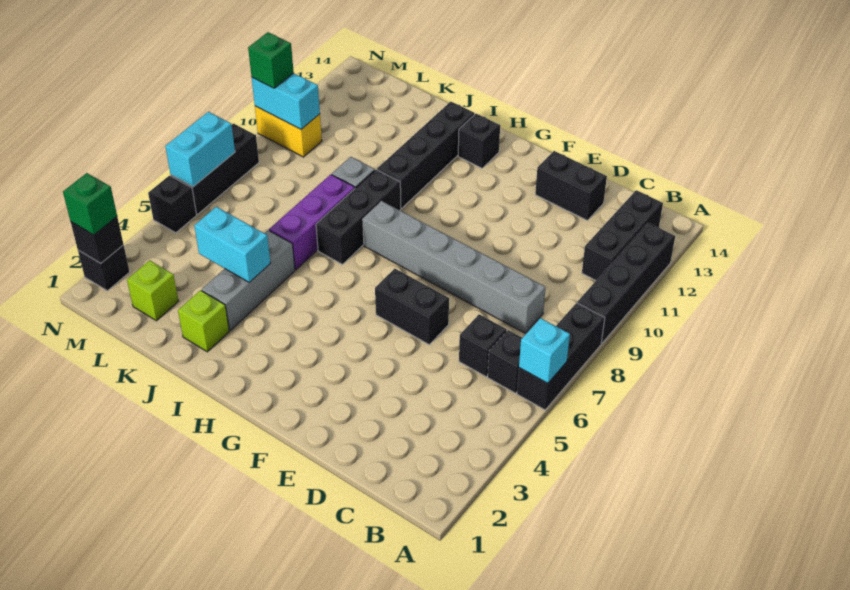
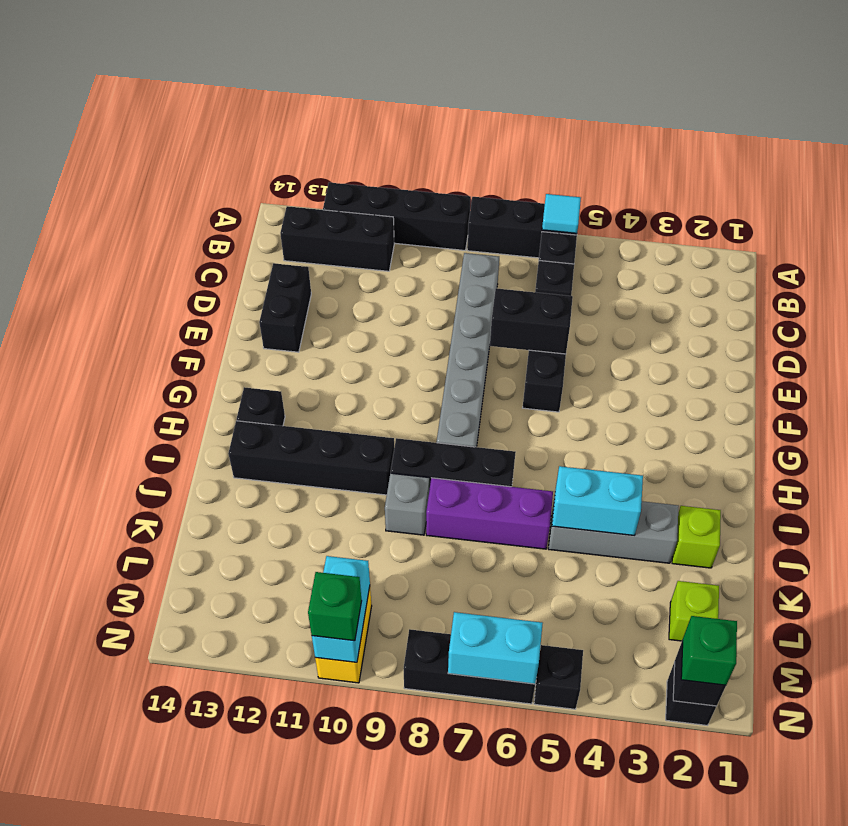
cyan brick A6 level 2 -> cyan tile A6 level 2
none -> black brick E6:E7 level 2
cyan brick J4:K4 level 2 -> cyan brick J4:J5 level 2

